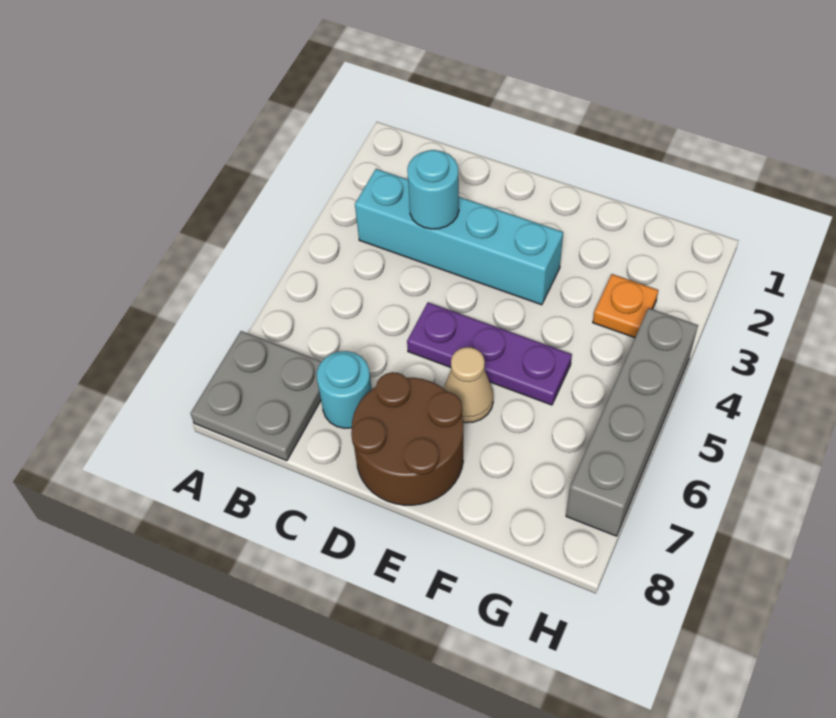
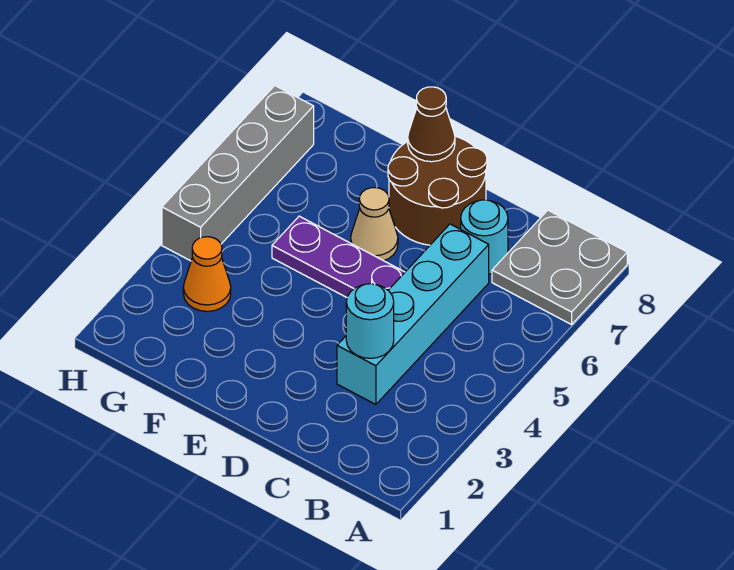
cyan brick B3:E3 level 1 -> cyan brick C3:C6 level 1
none -> brown cone E8 level 2
orange plate G3 level 1 -> orange cone G3 level 1

